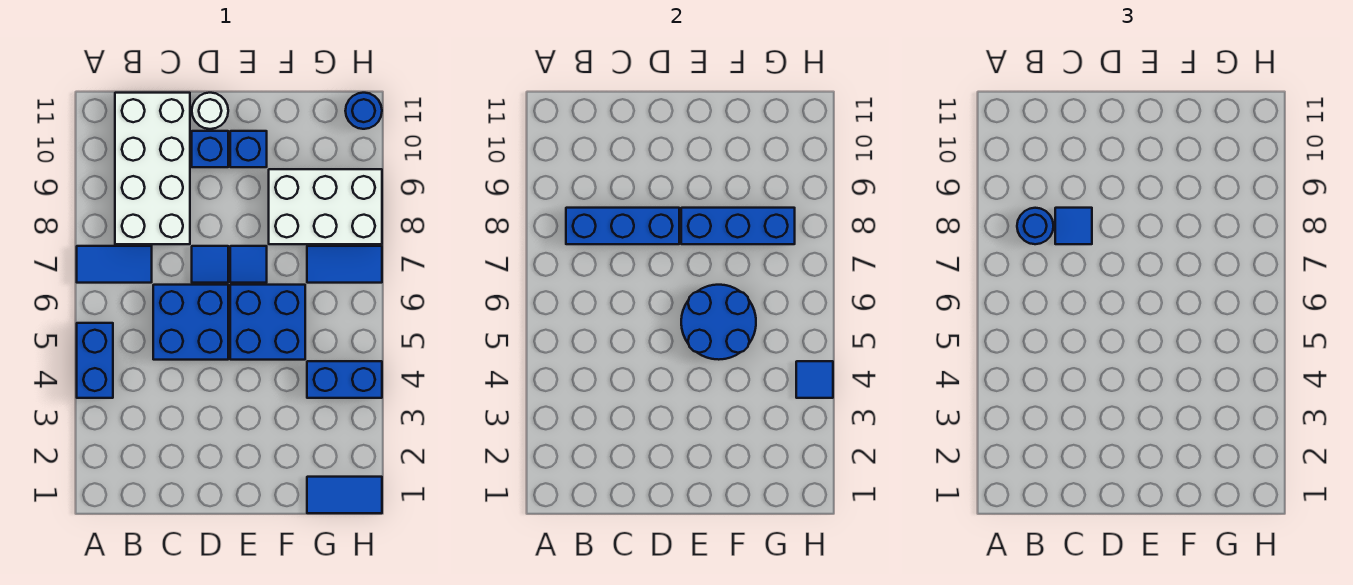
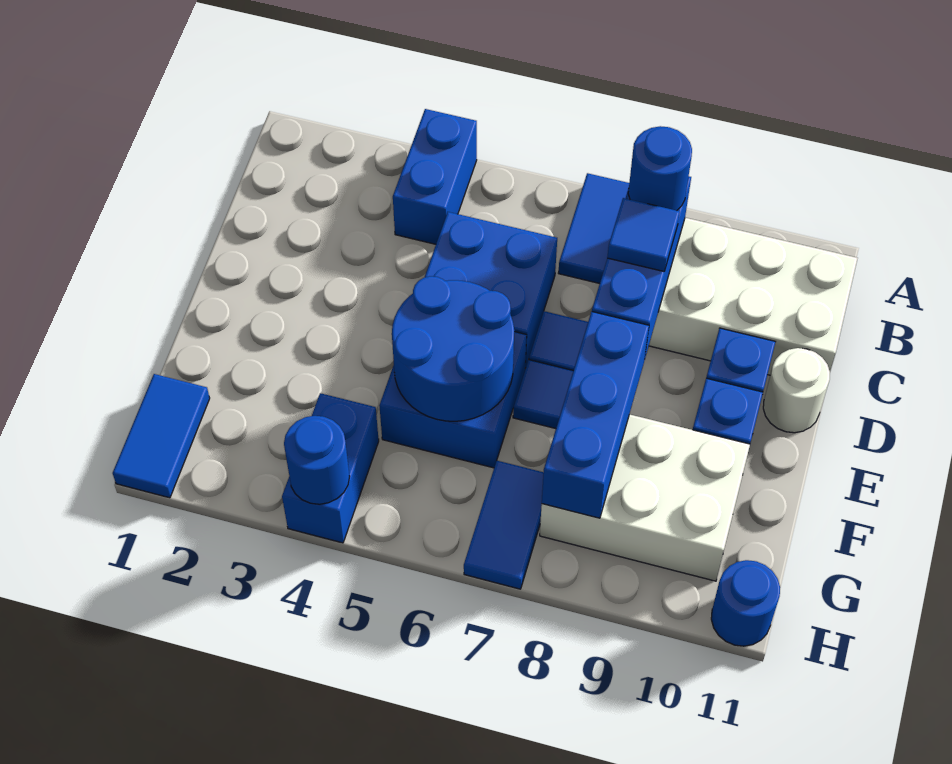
blue brick A4:A5 level 1 -> blue brick A4:B4 level 1
white brick F8:H9 level 1 -> white brick F8:G10 level 1
blue tile H4 level 2 -> blue round brick H4 level 2

